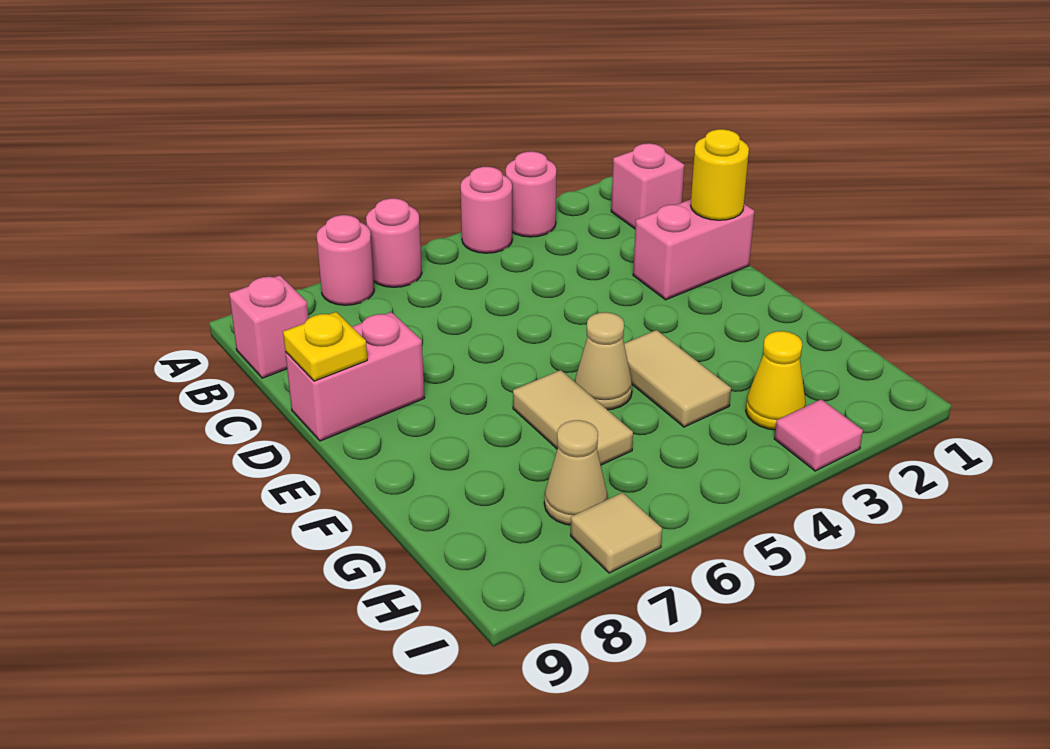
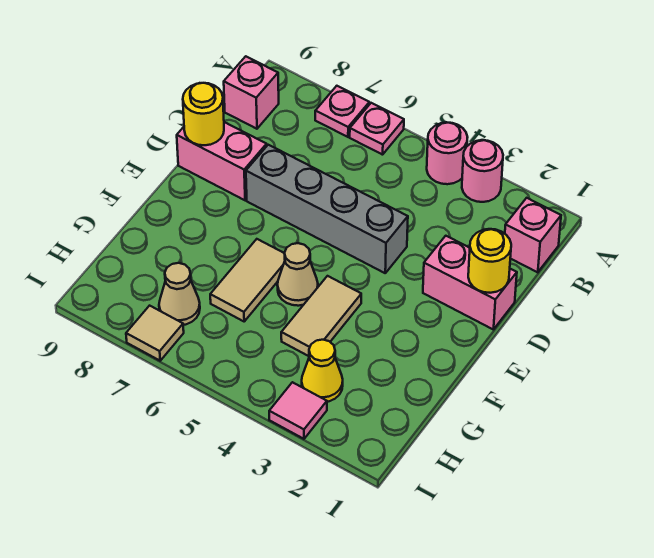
pink round brick A6 level 1 -> pink plate A6 level 1
pink round brick A7 level 1 -> pink plate A7 level 1
none -> grey brick D4:D7 level 1
yellow plate D9 level 2 -> yellow round brick D9 level 2

